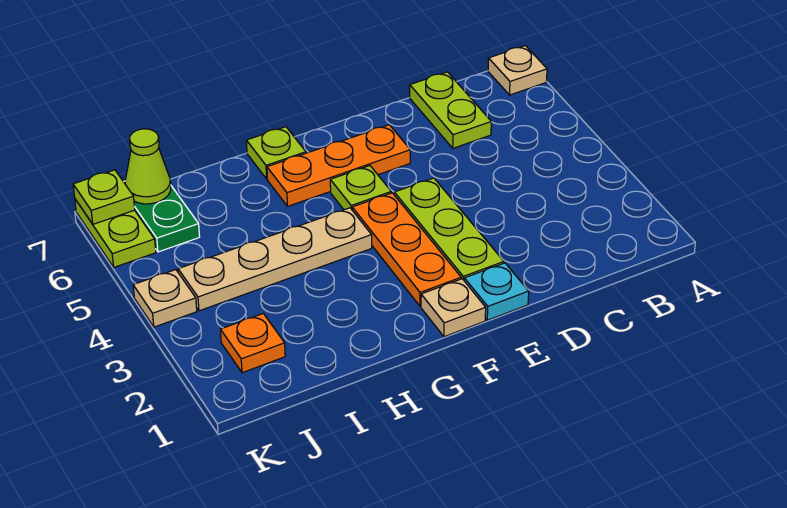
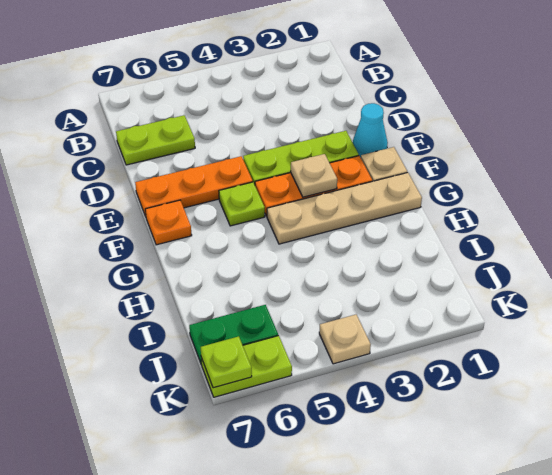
tan plate A7 level 1 -> tan plate F3 level 2
cyan plate E1 level 1 -> cyan cone E1 level 1
orange plate E6:G6 level 1 -> orange plate E5:E7 level 1
tan plate G4:J4 level 1 -> tan plate G1:G4 level 1
lime plate G7 level 1 -> none
orange plate J2 level 1 -> orange plate F7 level 1
lime cone J7 level 2 -> none

